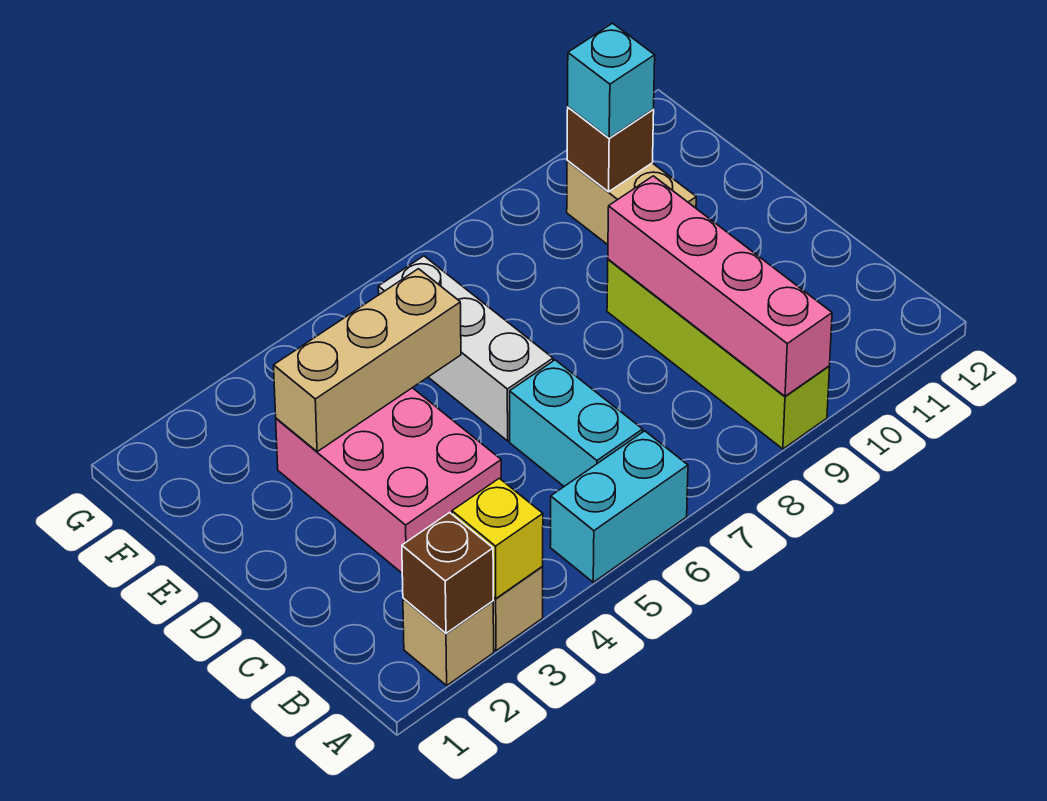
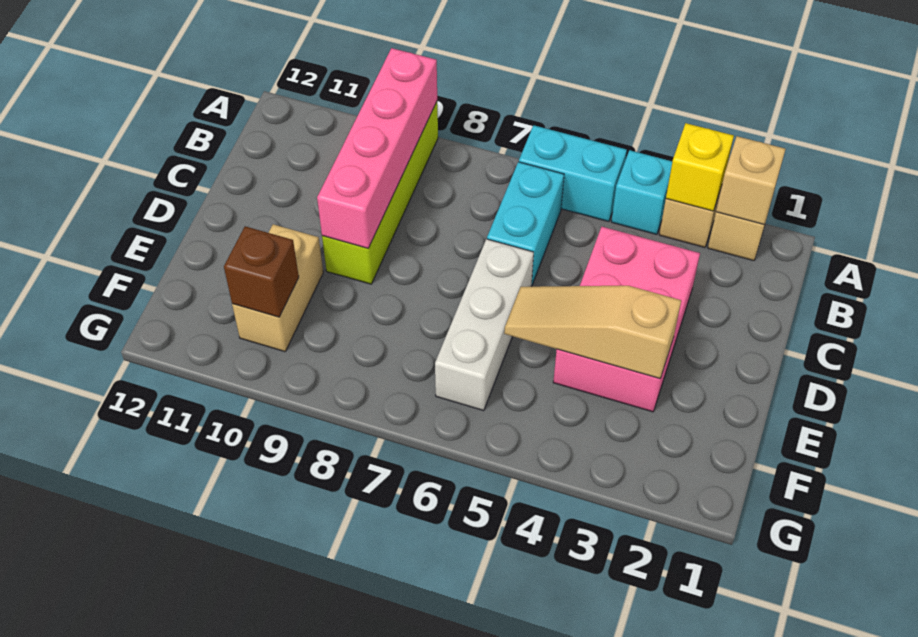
brown brick A2 level 2 -> tan brick A2 level 2
tan brick E3:E5 level 2 -> tan slope E3:E5 level 2 top 3
cyan brick F10 level 3 -> cyan brick A4 level 1

